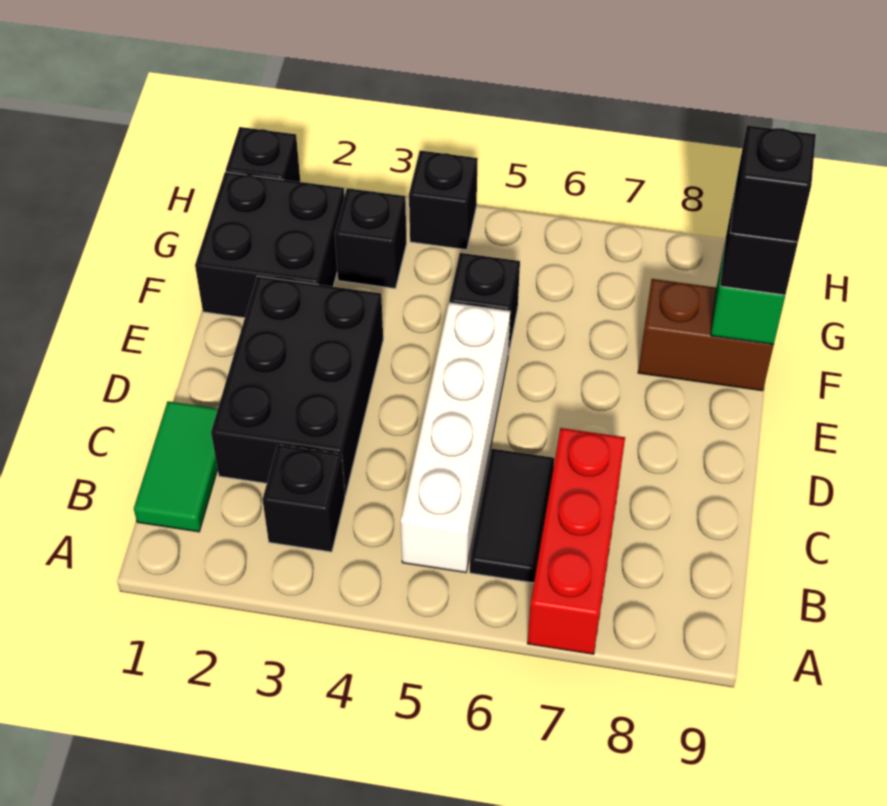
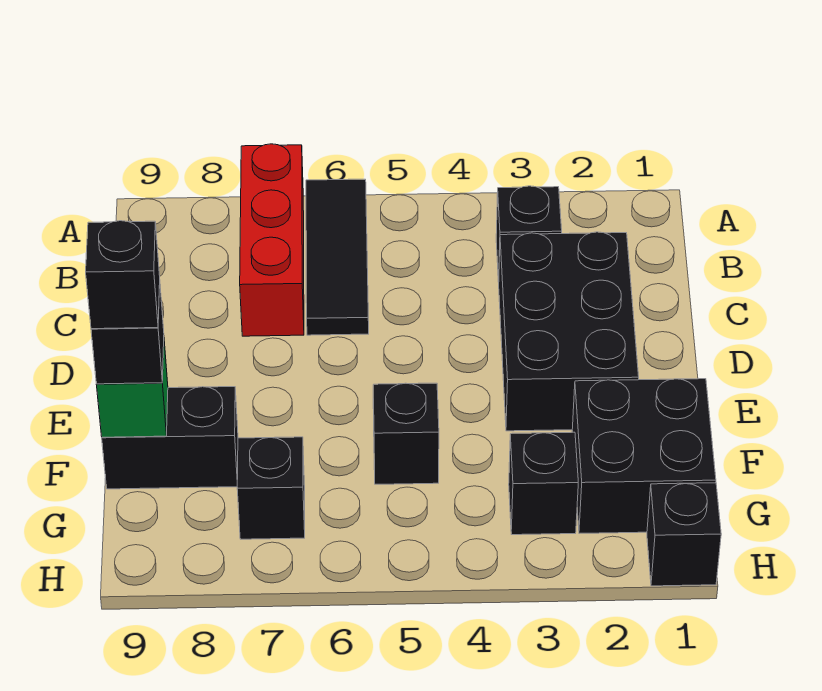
green tile B1:C1 level 1 -> none
white brick B5:E5 level 1 -> none
black tile B6:C6 level 1 -> black tile A6:C6 level 1
brown brick F8:F9 level 1 -> black brick F8:F9 level 1
black brick H4 level 1 -> black brick G7 level 1

